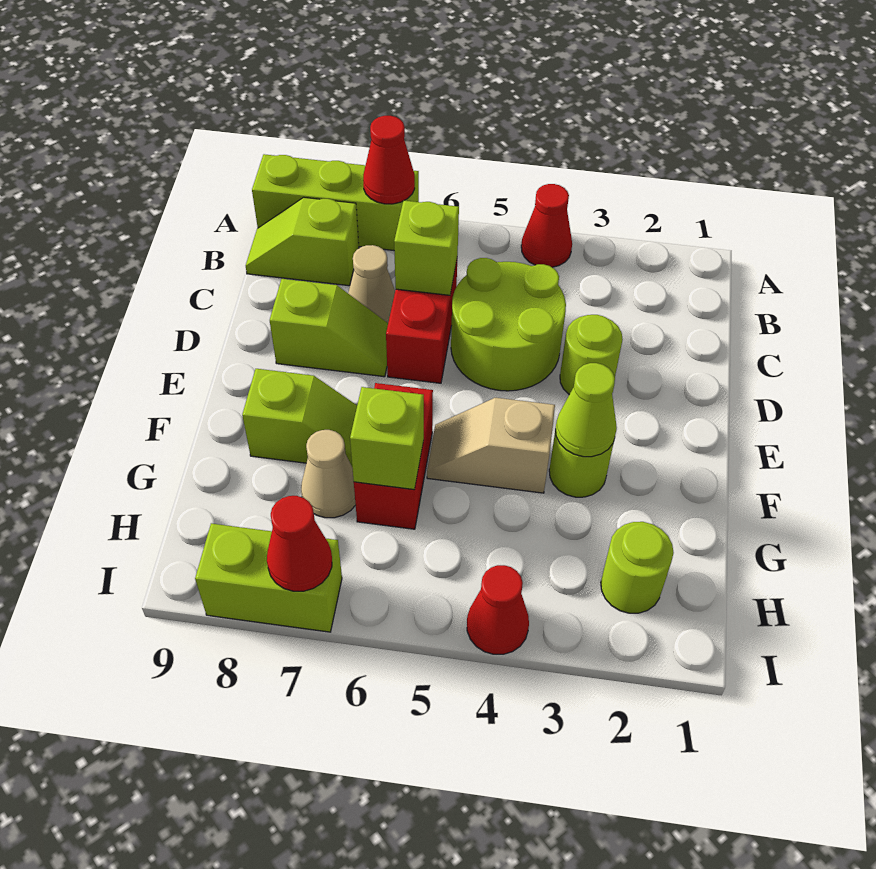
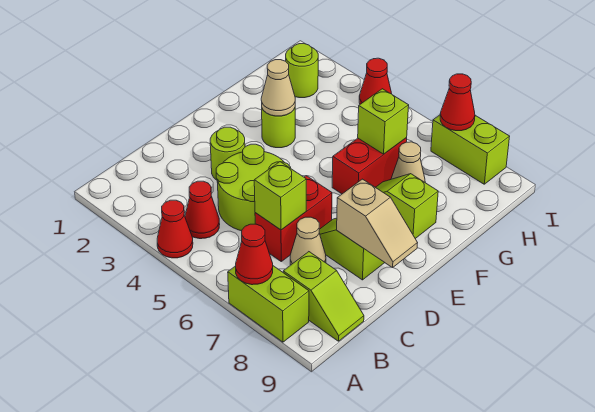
lime brick A7:A9 level 1 -> lime brick A7:A8 level 1
none -> red cone B4 level 1
lime cone F3 level 2 -> tan cone F3 level 2
tan slope F4:F5 level 1 top 4 -> tan slope D8:D9 level 2 top 8

